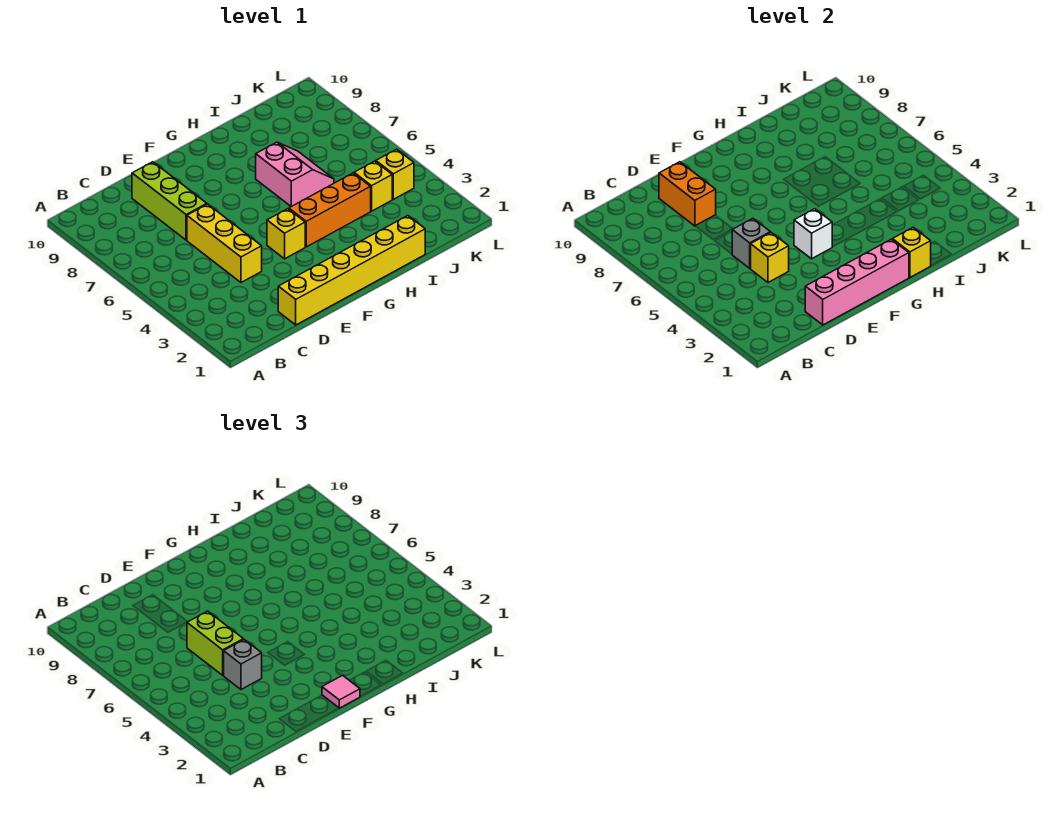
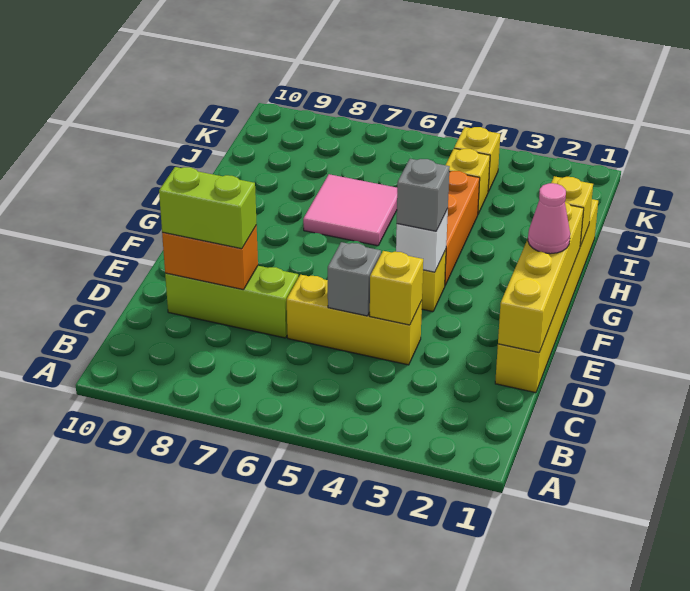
pink brick D1:G1 level 2 -> yellow brick D1:G1 level 2
grey brick D4 level 3 -> grey brick F4 level 3
lime brick D5:D6 level 3 -> lime brick D8:D9 level 3
pink tile F1 level 3 -> pink cone F1 level 3
pink slope H6:I7 level 1 top H -> pink tile H6:I7 level 1

